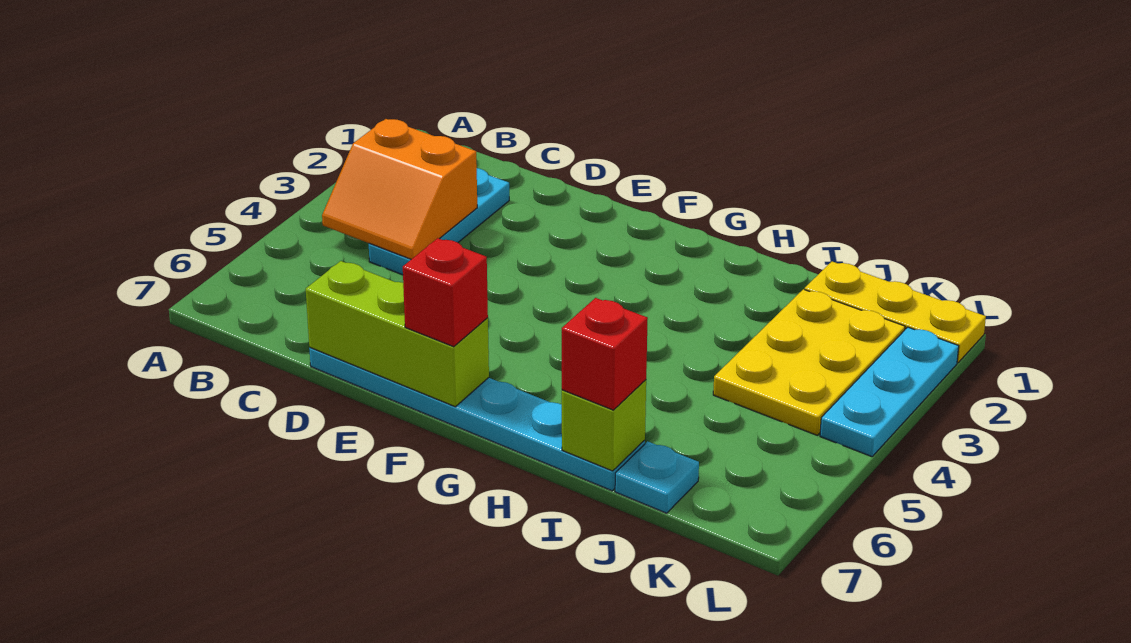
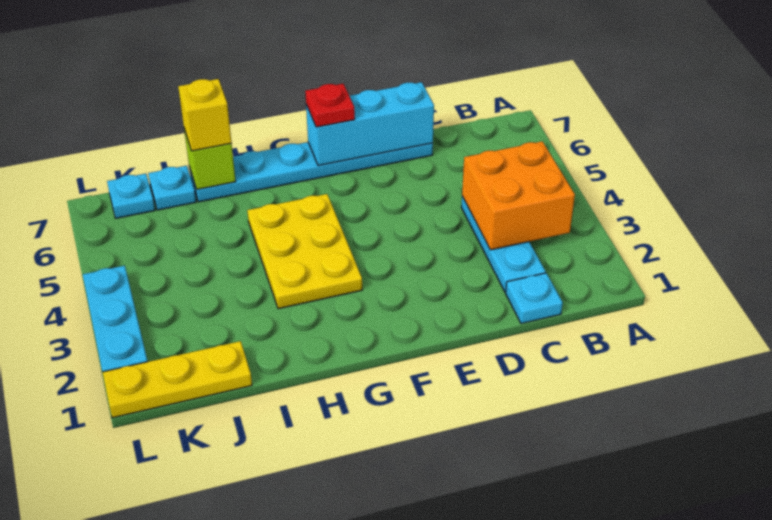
orange slope B3:C4 level 2 top 3 -> orange brick B3:C4 level 2
none -> cyan plate C1 level 1
lime brick D7:F7 level 2 -> cyan brick D7:F7 level 2
red brick F7 level 3 -> red plate F7 level 3
red brick I7 level 3 -> yellow brick I7 level 3
yellow plate J2:K4 level 1 -> yellow plate G3:H5 level 1
none -> cyan plate K7 level 1

